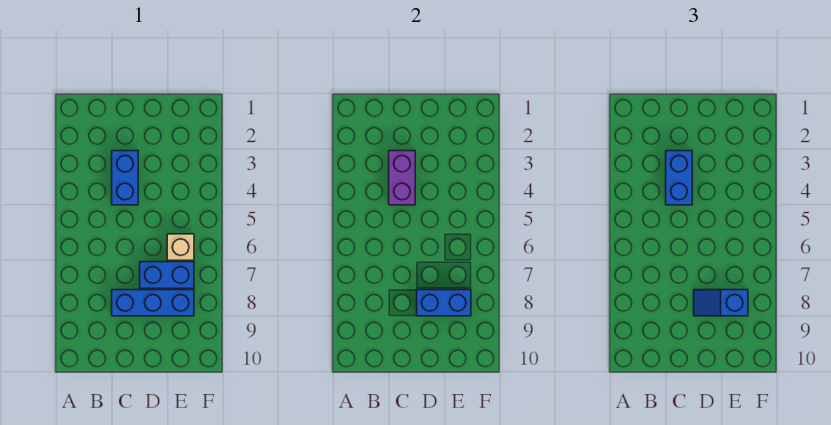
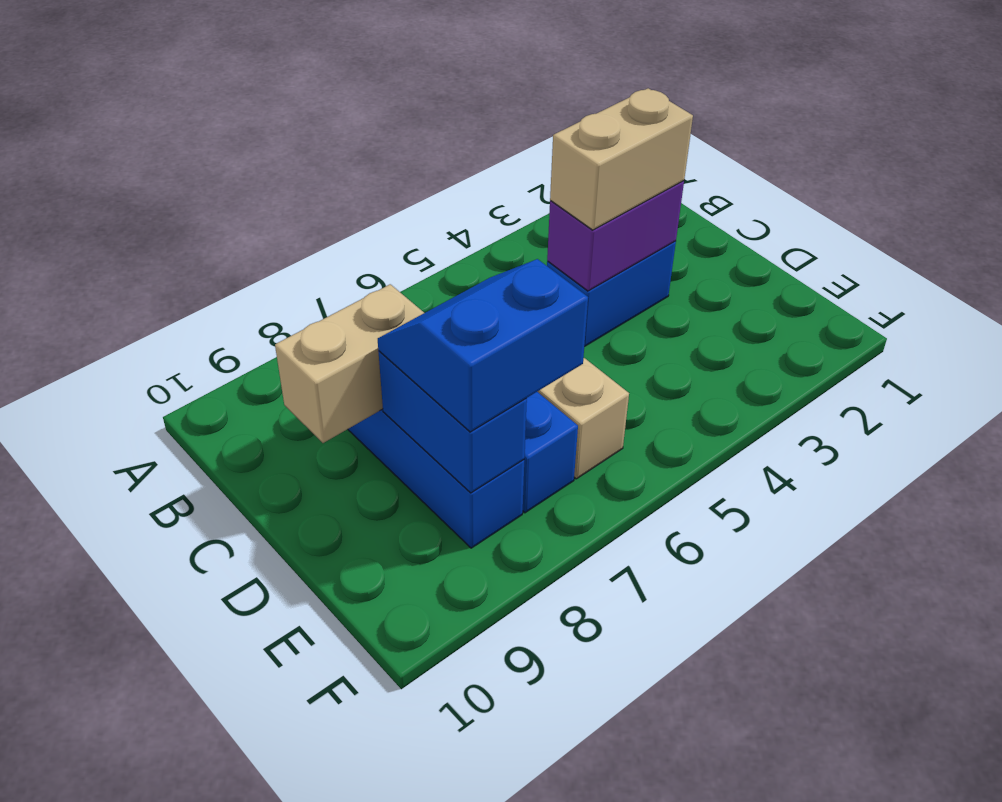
blue brick C3:C4 level 3 -> tan brick C3:C4 level 3
none -> tan brick C8:C9 level 2
blue slope D8:E8 level 3 top E -> blue slope D7:E8 level 3 top E

